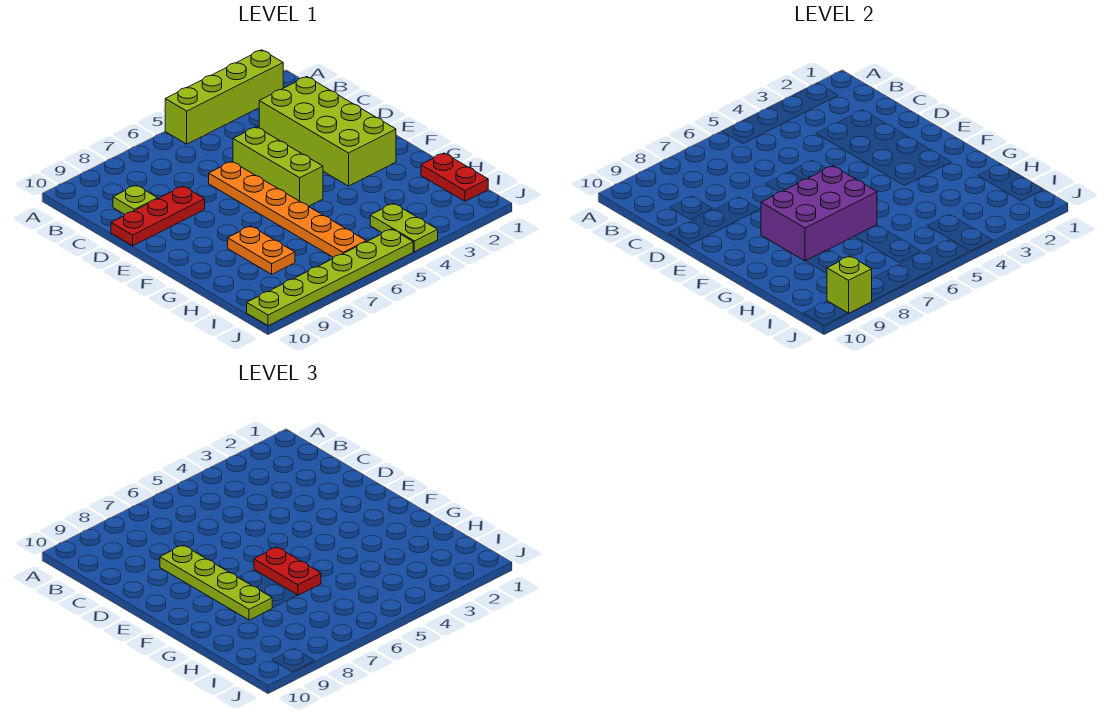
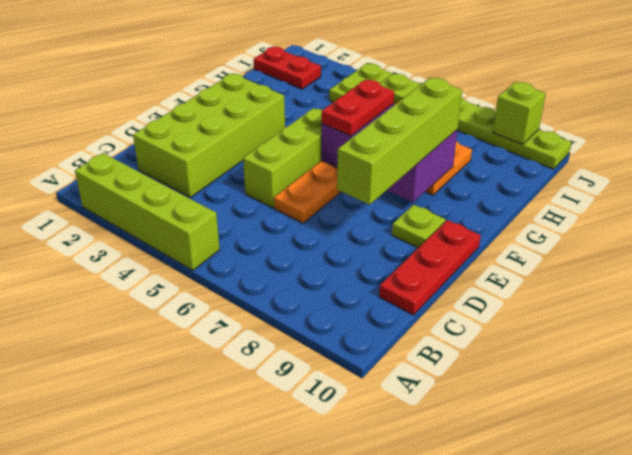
lime plate C9 level 1 -> lime plate E9 level 1
red plate D8:D10 level 1 -> red plate C10:E10 level 1
lime plate D8:G8 level 3 -> lime brick D8:G8 level 3
red plate H1:I1 level 1 -> red plate I1:I2 level 1

